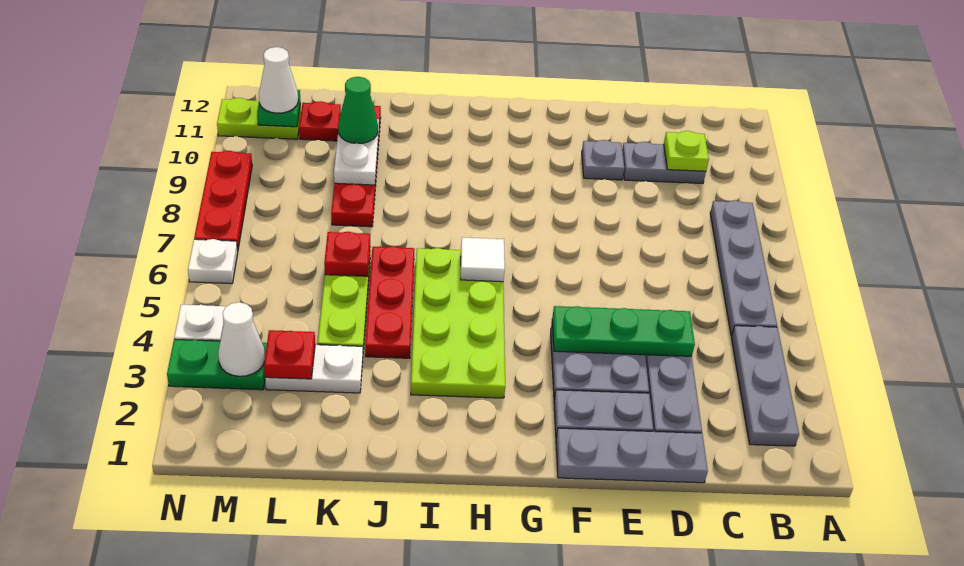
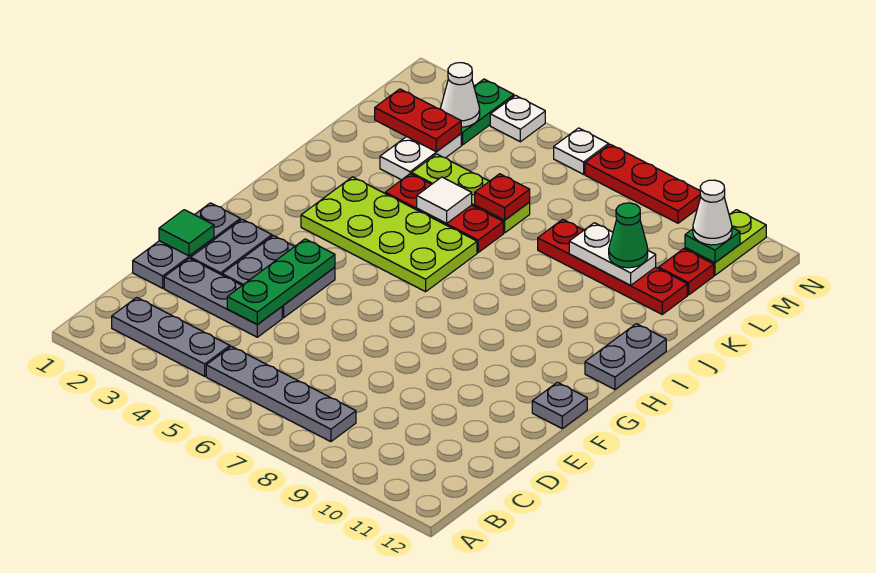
grey plate C10:D10 level 1 -> grey plate H12:I12 level 1
lime plate C10 level 2 -> none
none -> green tile E1 level 2
grey plate E10 level 1 -> grey plate F12 level 1
white tile H6 level 2 -> white tile J5 level 2
red plate L3 level 2 -> red plate L2:L3 level 2

